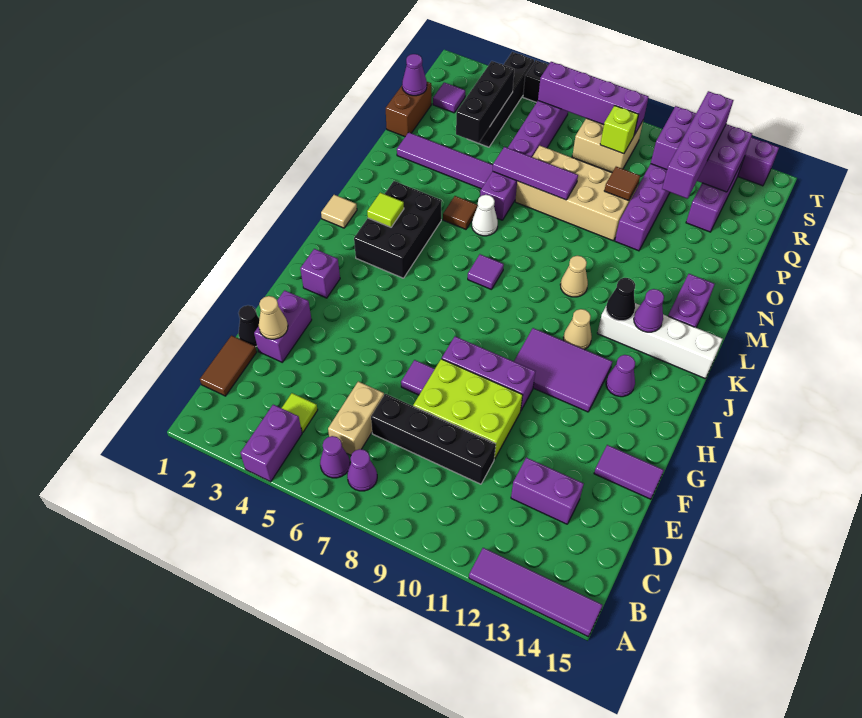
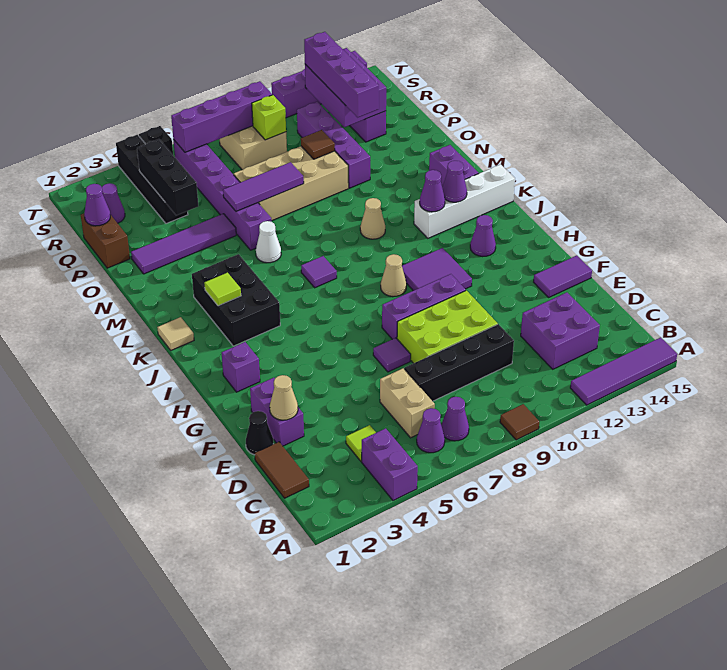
purple brick D12:D13 level 1 -> purple brick C12:D13 level 1
purple tile H10:I12 level 1 -> purple tile H10:I11 level 1
tan cone J11 level 1 -> tan cone I9 level 1
black cone K12 level 2 -> purple cone K12 level 2
brown tile M5 level 1 -> brown tile A9 level 1
purple tile R2 level 1 -> purple cone R2 level 1
purple brick R11:S13 level 2 -> purple brick Q12:S13 level 2

